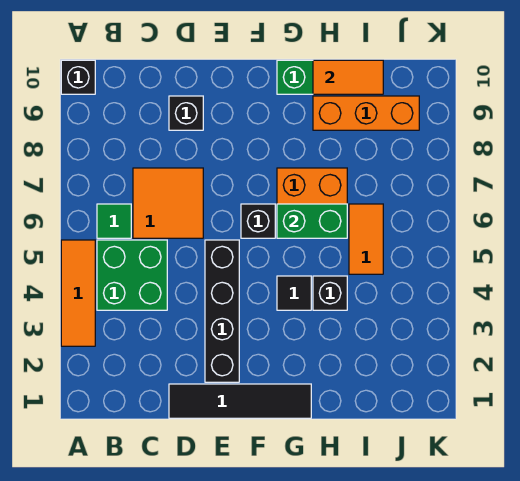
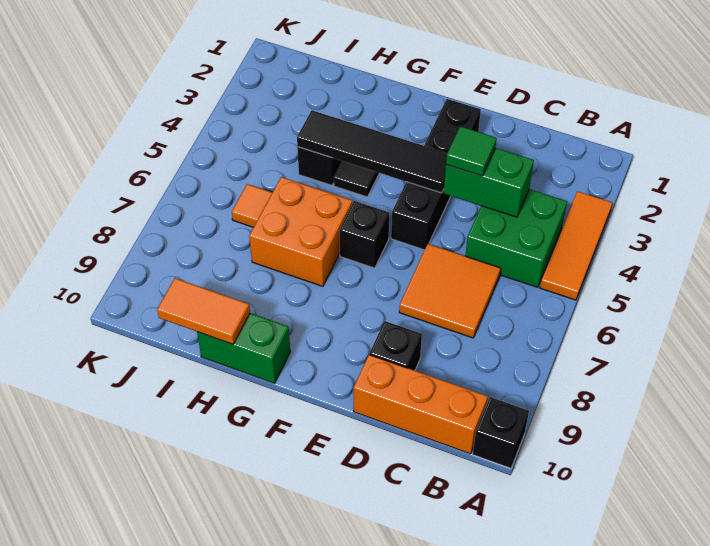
green tile B6 level 1 -> green tile D4 level 3
black tile D1:G1 level 1 -> black tile E4:H4 level 2
green brick G6:H6 level 2 -> green brick C4:D4 level 2
orange brick H9:J9 level 1 -> orange brick B10:D10 level 1
orange tile I5:I6 level 1 -> orange tile I6 level 1

